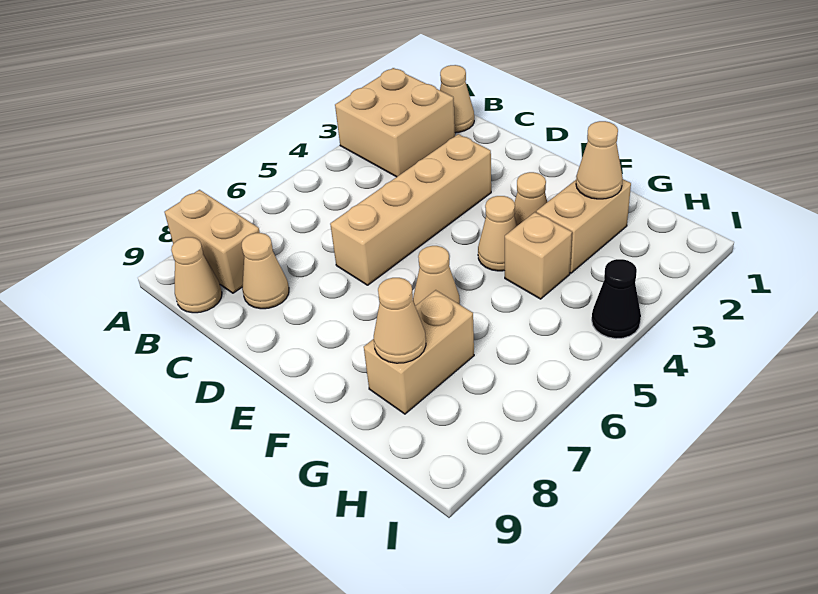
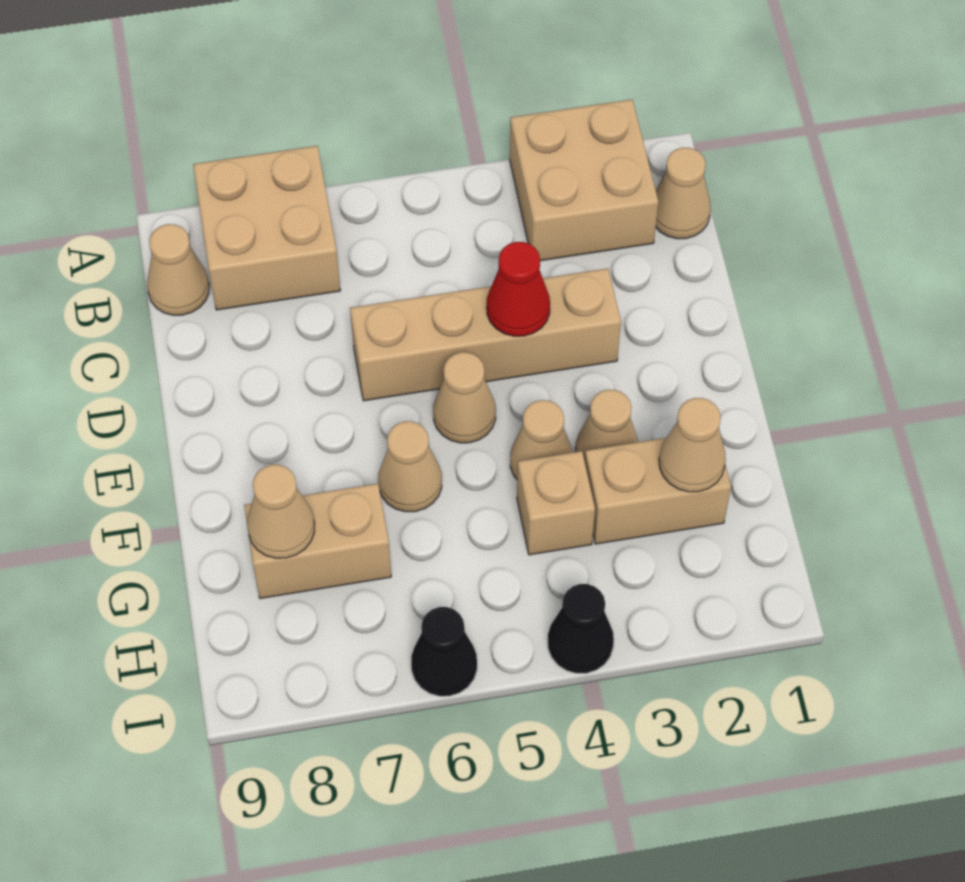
tan brick A8:B8 level 1 -> tan brick A7:B8 level 1
tan cone C8 level 1 -> tan cone E5 level 1
none -> red cone D4 level 2
none -> black cone I6 level 1

